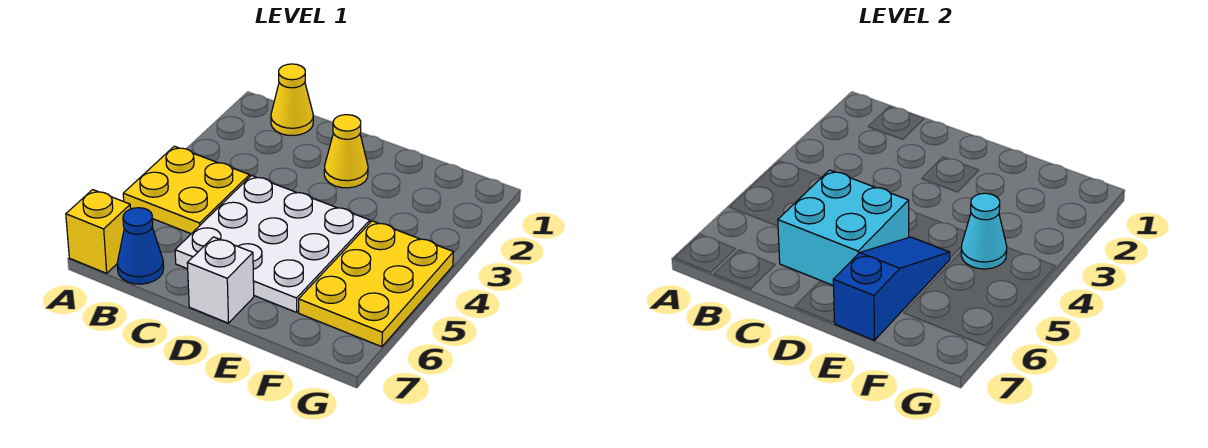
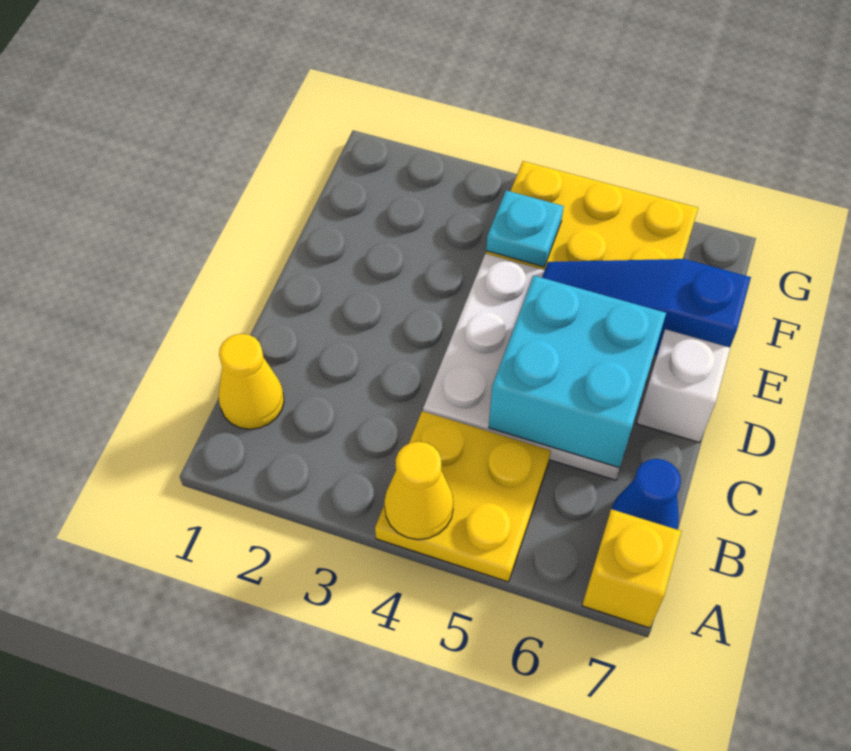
yellow cone D2 level 1 -> yellow cone A4 level 2
cyan cone F4 level 2 -> cyan plate F4 level 2

